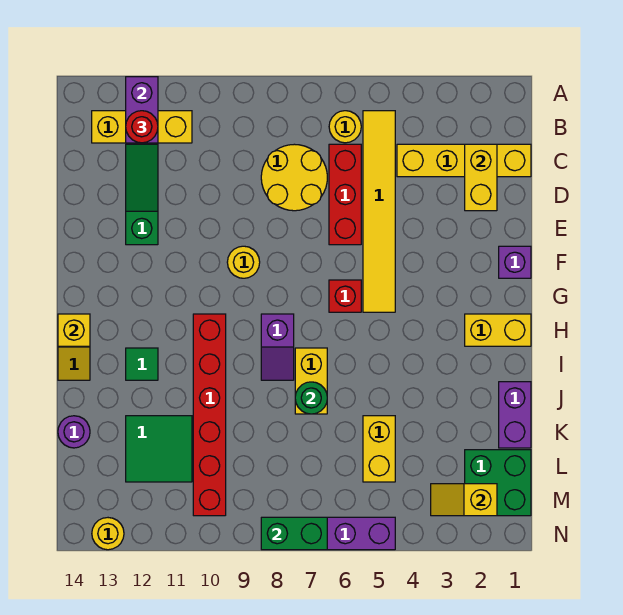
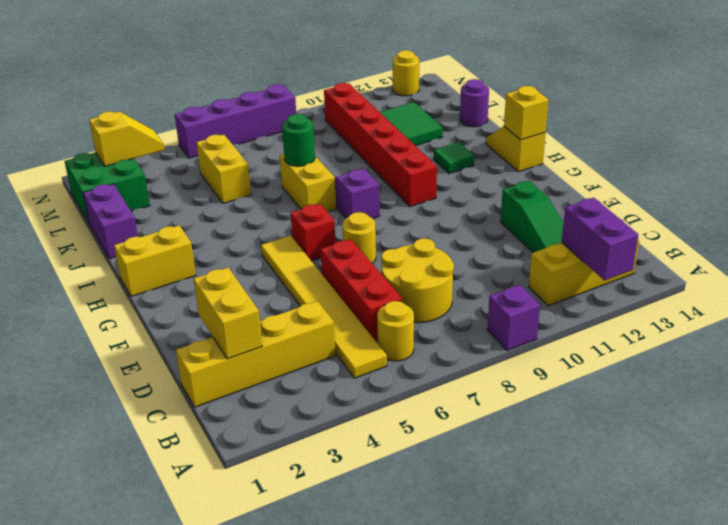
red round brick B12 level 3 -> none
purple brick F1 level 1 -> purple brick A9 level 1
yellow round brick F9 level 1 -> yellow round brick F7 level 1
green brick N7:N8 level 2 -> none

